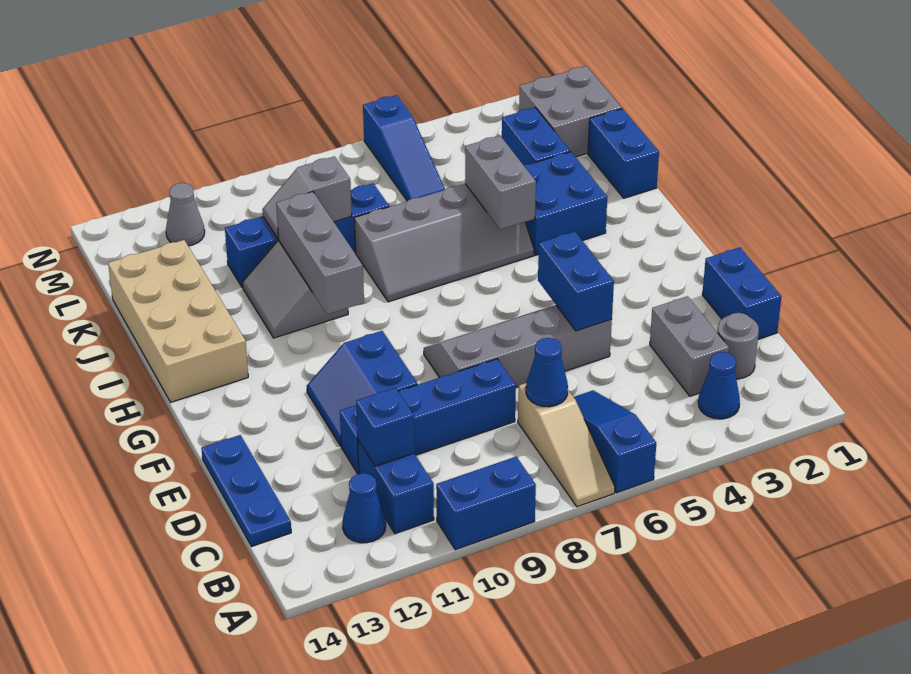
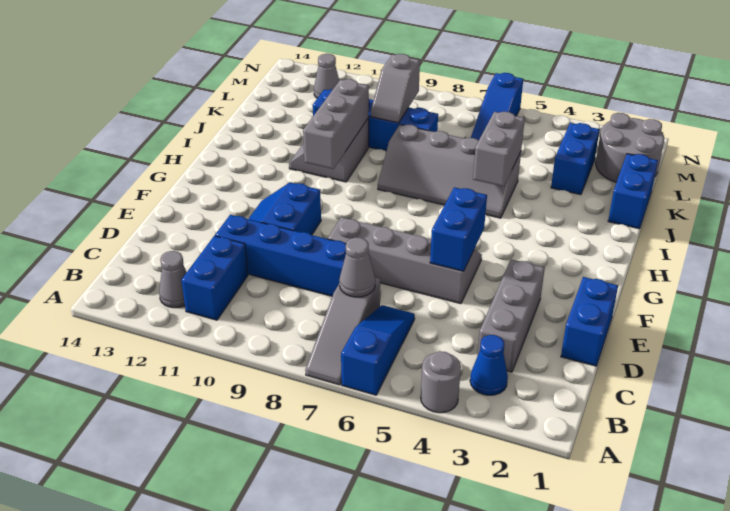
tan slope A7:C7 level 1 top C -> grey slope A7:C7 level 1 top C
blue brick A9:A10 level 1 -> none
blue cone B12 level 1 -> grey cone B12 level 1
grey round brick C2 level 1 -> grey round brick A4 level 1
grey brick C3:D3 level 1 -> grey brick C3:E3 level 1
blue cone C7 level 2 -> grey cone C7 level 2
blue brick C11 level 2 -> none
blue plate C14:E14 level 1 -> none
tan brick H13:K14 level 1 -> none
blue brick I3:J4 level 1 -> none
grey slope K9:K10 level 2 top 9 -> grey slope K9:L9 level 2 top L
grey brick L1:M2 level 1 -> grey round brick L1:M2 level 1

